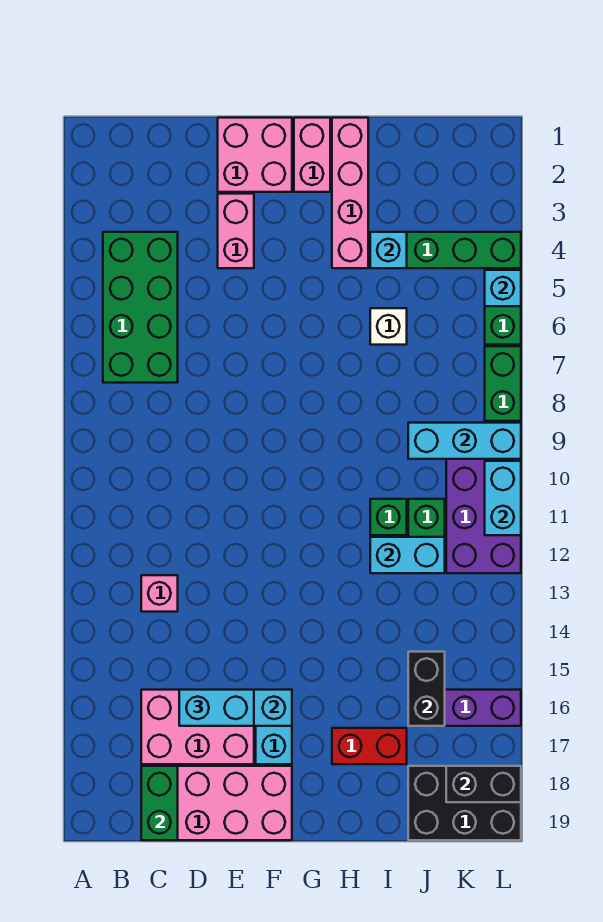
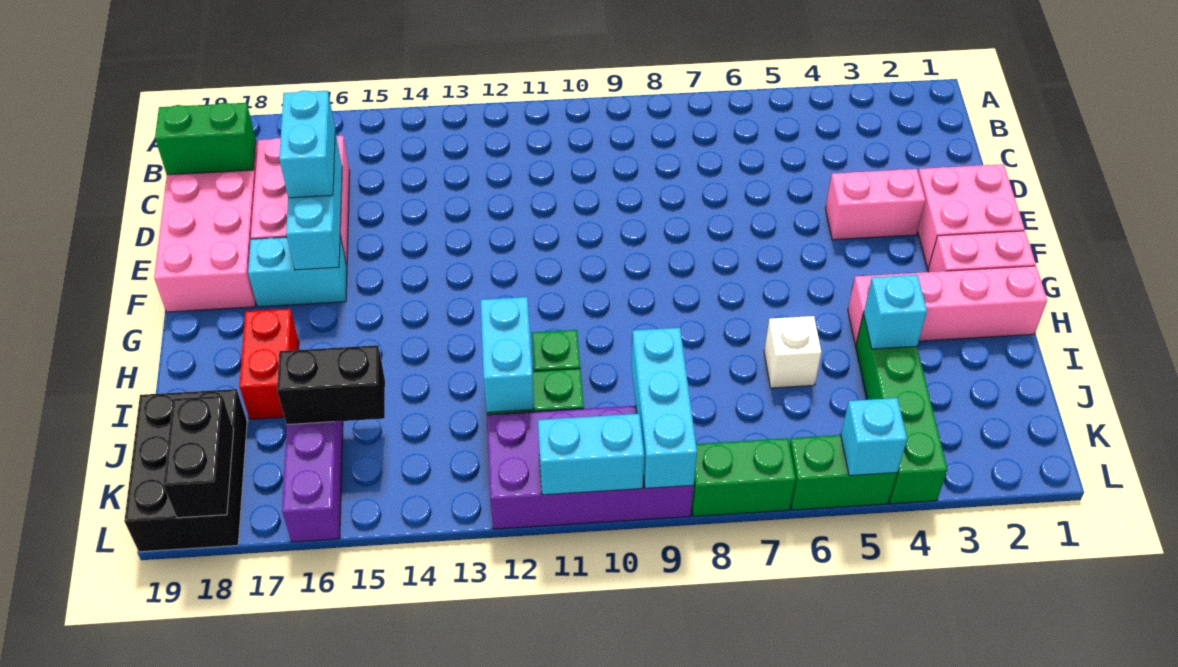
green brick B4:C7 level 1 -> none
pink brick C13 level 1 -> none

